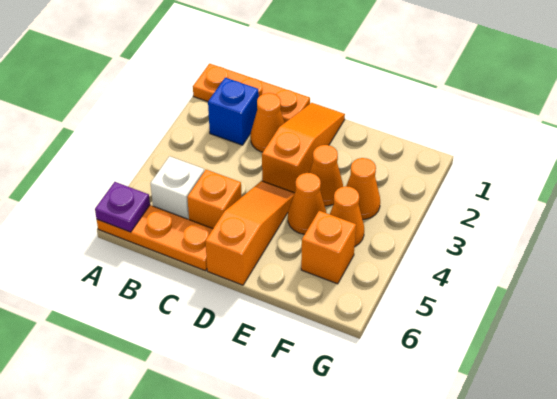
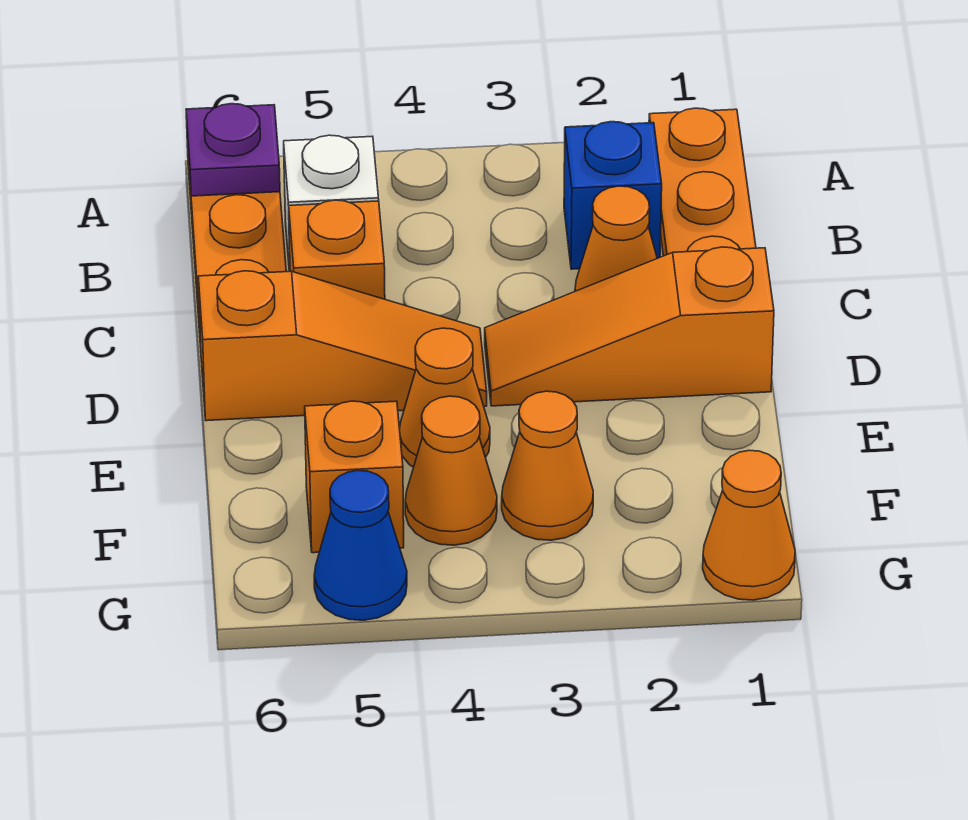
orange slope D1:D3 level 1 top 3 -> orange slope D1:D3 level 1 top 1
orange cone E3 level 1 -> orange cone G1 level 1
none -> blue cone G5 level 1

